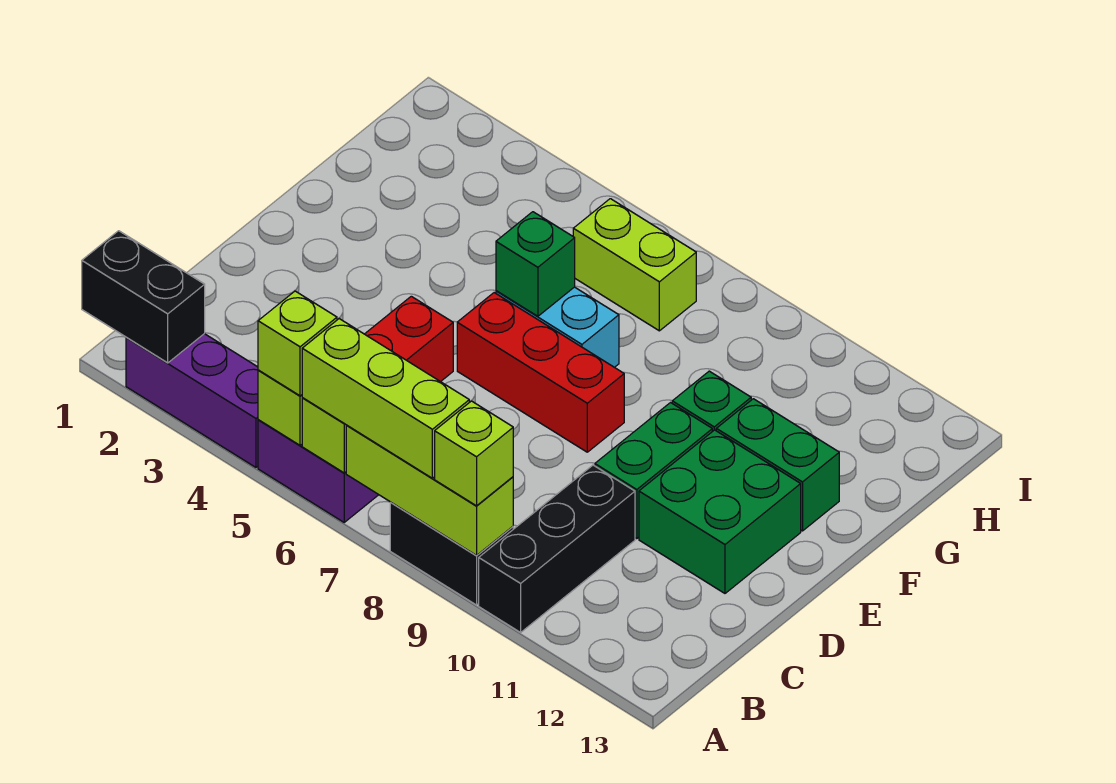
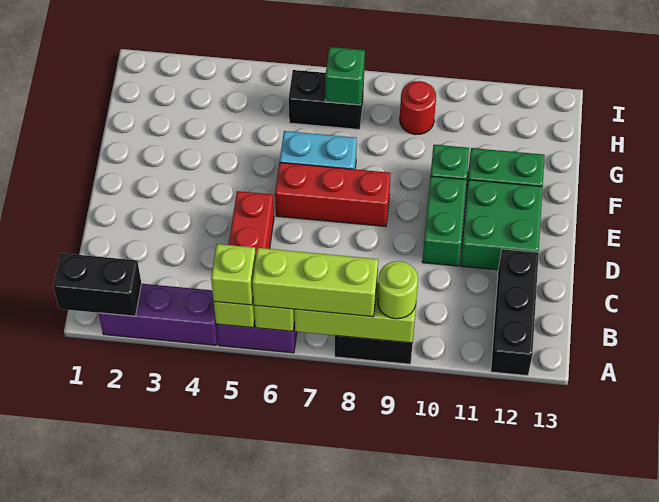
lime brick A9 level 3 -> lime round brick A9 level 3
black brick A10:C10 level 1 -> black brick A12:C12 level 1
green brick F6 level 2 -> green brick H7 level 2
lime brick H6:H7 level 1 -> black brick H6:H7 level 1
none -> red round brick H9 level 1

